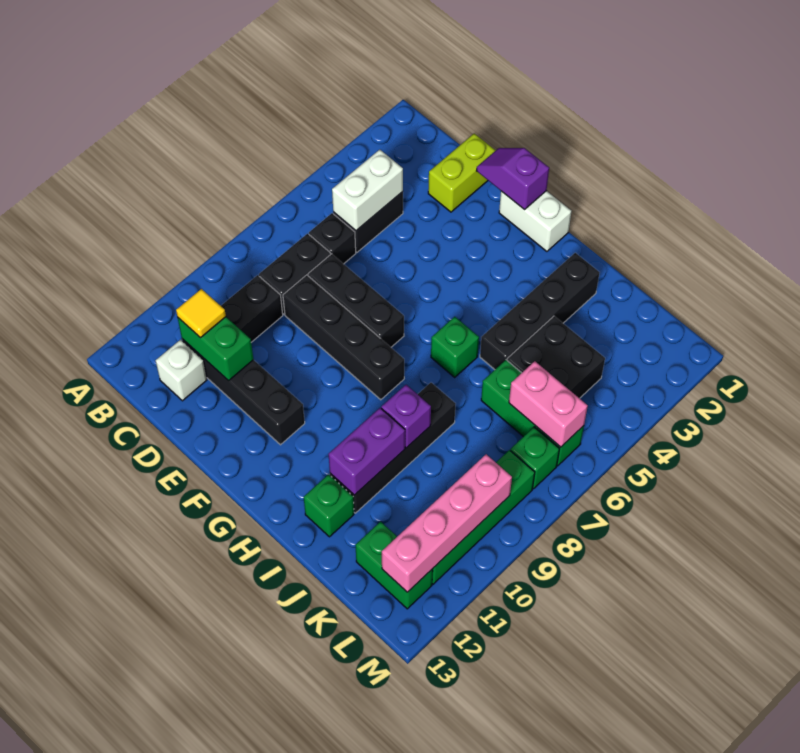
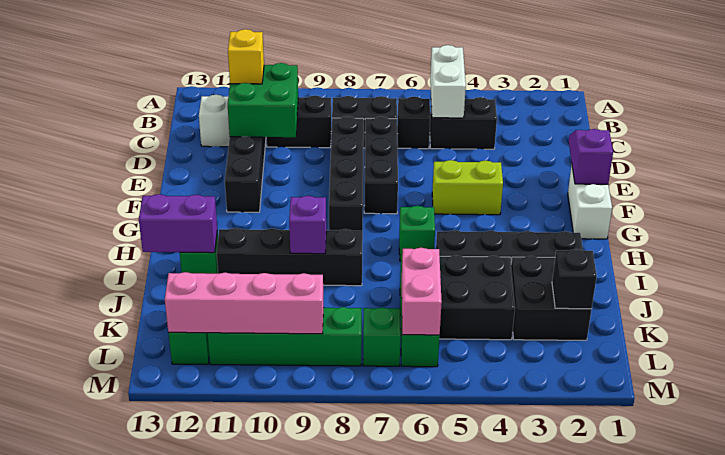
white brick C4:C5 level 2 -> white brick B5:C5 level 2
green brick C11:D11 level 2 -> green brick C10:D11 level 2
yellow tile C11 level 3 -> yellow brick C11 level 3
lime brick D1:D2 level 1 -> lime brick F4:F5 level 1
purple brick I10:I11 level 2 -> purple brick I12:I13 level 2
none -> black brick J2:K3 level 1
none -> black brick K2 level 2

